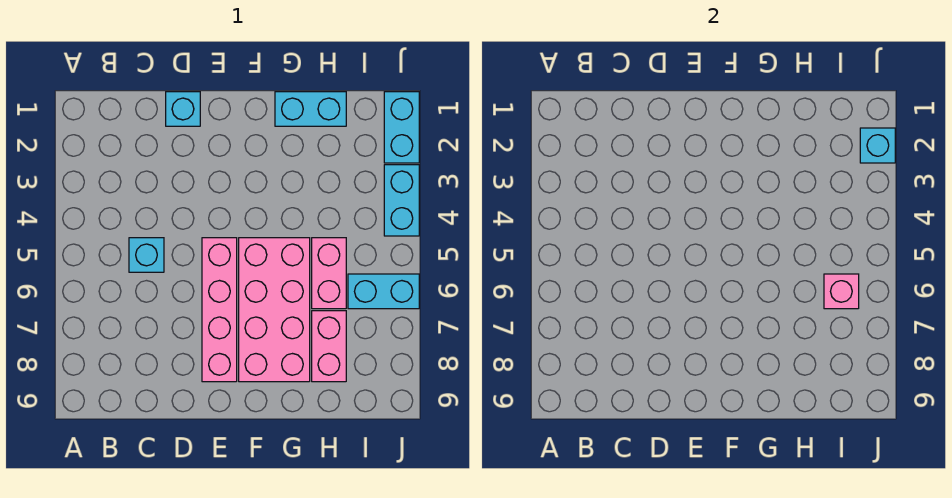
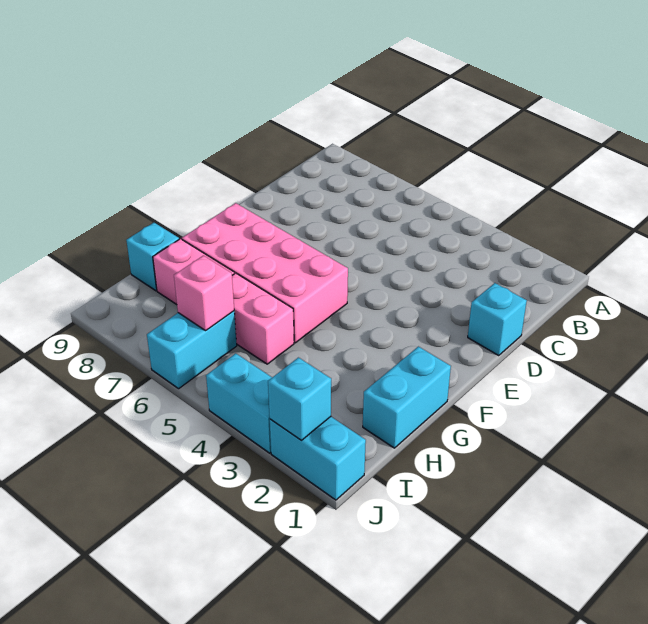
cyan brick C5 level 1 -> cyan brick H9 level 1
pink brick E5:E8 level 1 -> none

